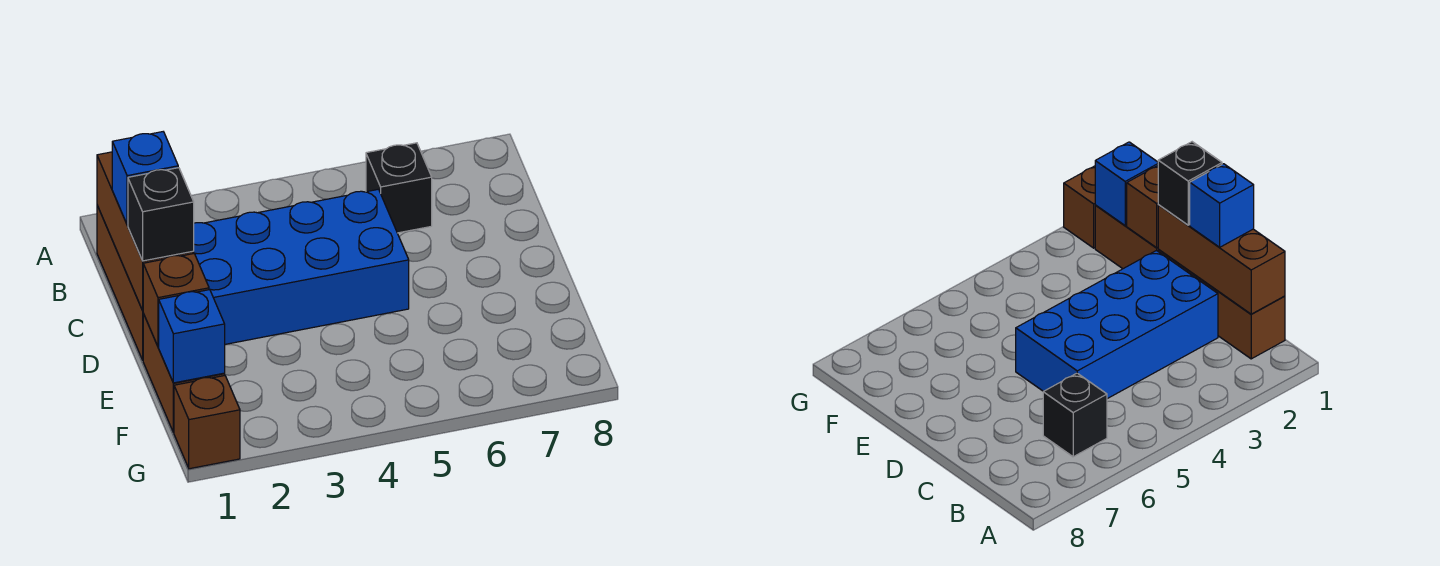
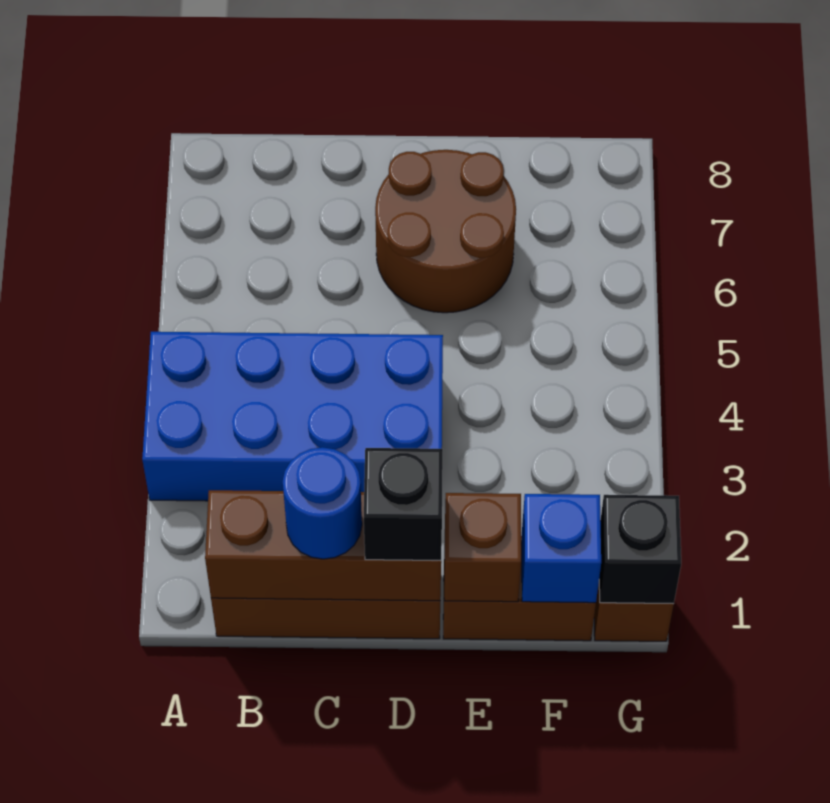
black brick B6 level 1 -> black brick G1 level 2
blue brick C1 level 3 -> blue round brick C1 level 3
blue brick C2:D5 level 1 -> blue brick A3:D4 level 1
none -> brown round brick D6:E7 level 1

